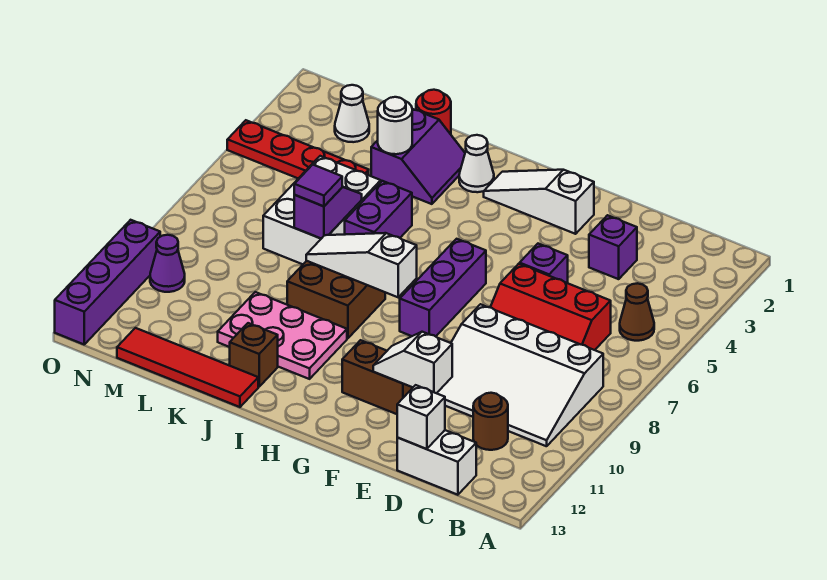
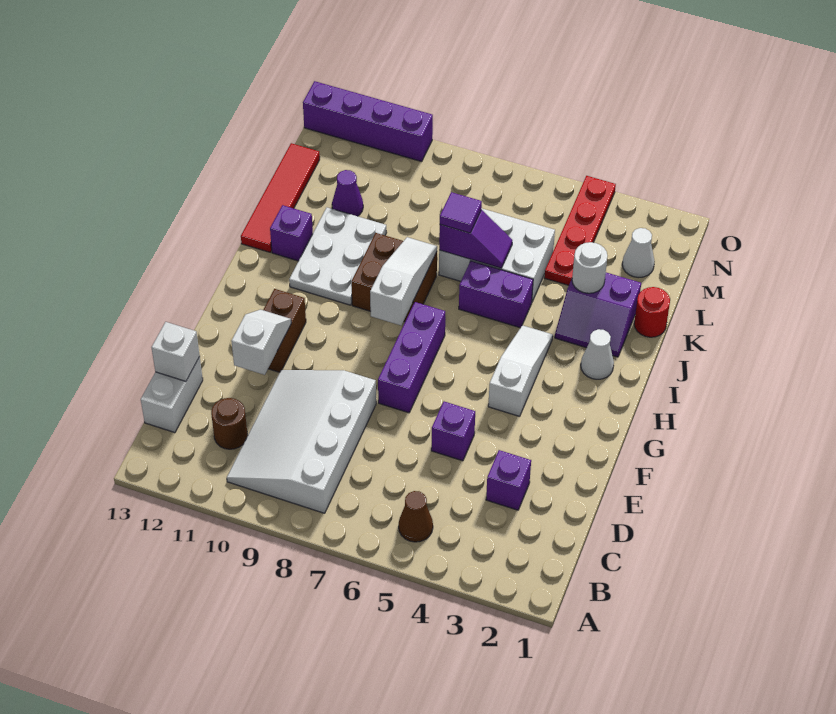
red slope C6:E7 level 1 top 6 -> none
white slope F2:H2 level 1 top F -> white slope G4:I4 level 1 top G
purple brick G6:G8 level 1 -> purple brick F7:H7 level 1
pink plate I10:K11 level 1 -> white plate I10:K11 level 1
brown brick J12 level 1 -> purple brick J12 level 1
purple cone N10 level 1 -> purple cone L11 level 1

